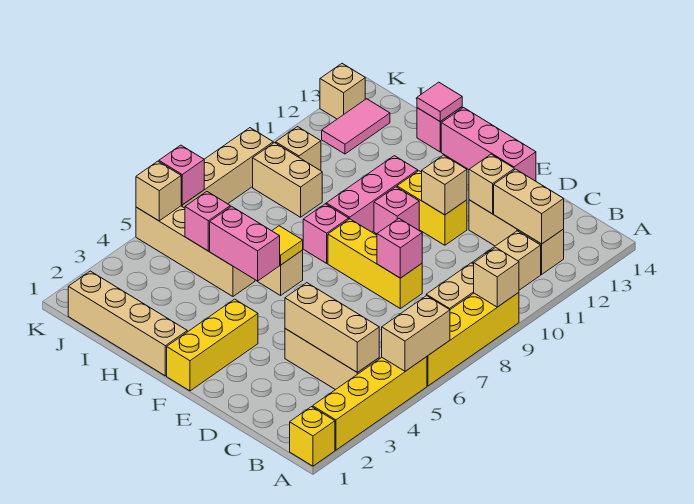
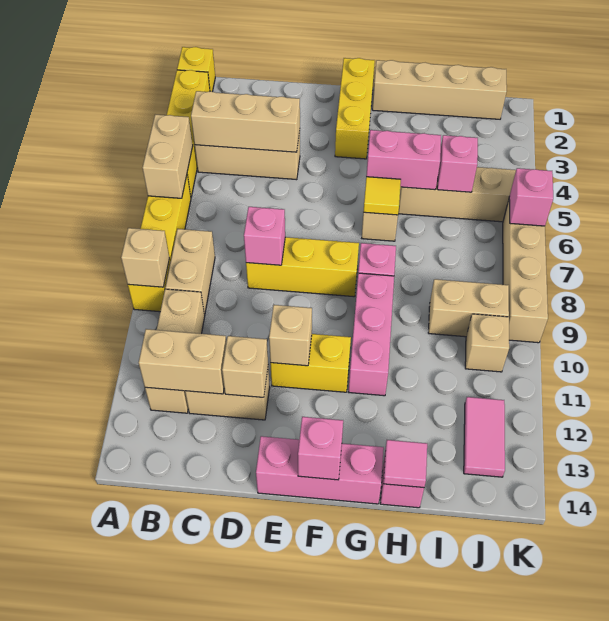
pink brick F10 level 1 -> pink brick F14 level 2
tan brick K5 level 2 -> none
tan brick K13 level 1 -> none

